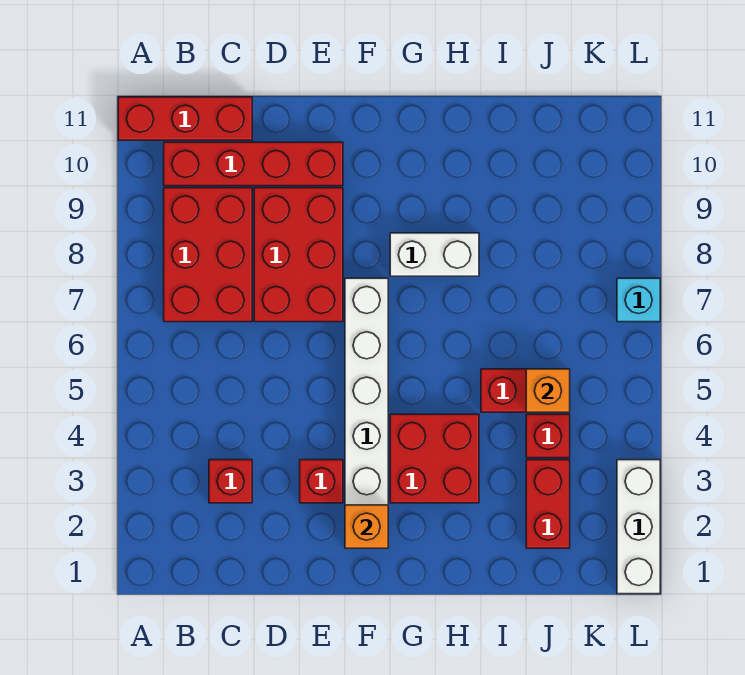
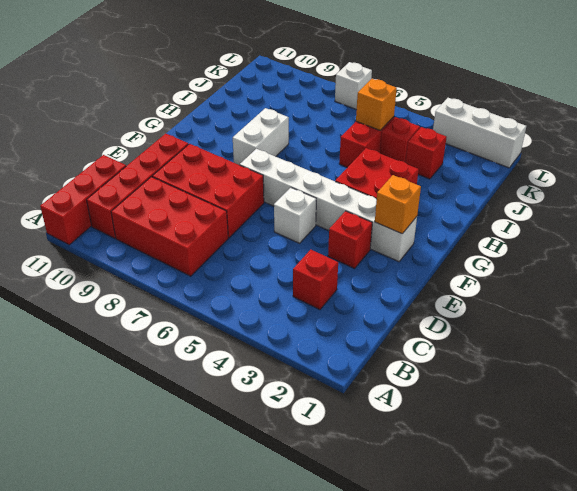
none -> white brick E5 level 1
red brick J2:J3 level 1 -> red brick J3 level 1
cyan brick L7 level 1 -> white brick L7 level 1

